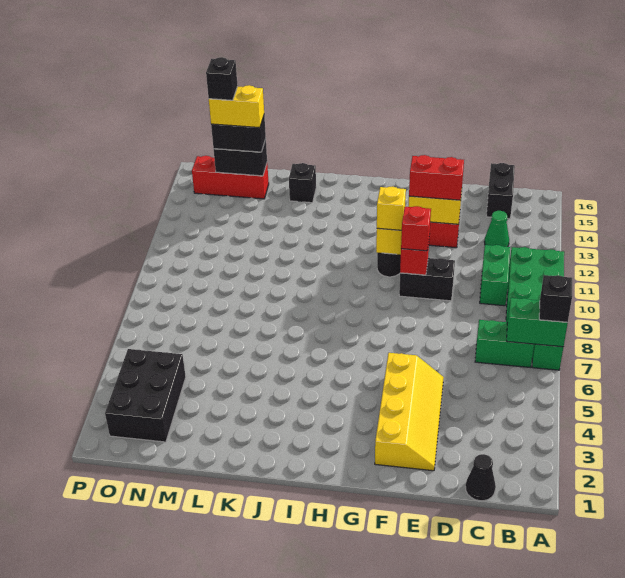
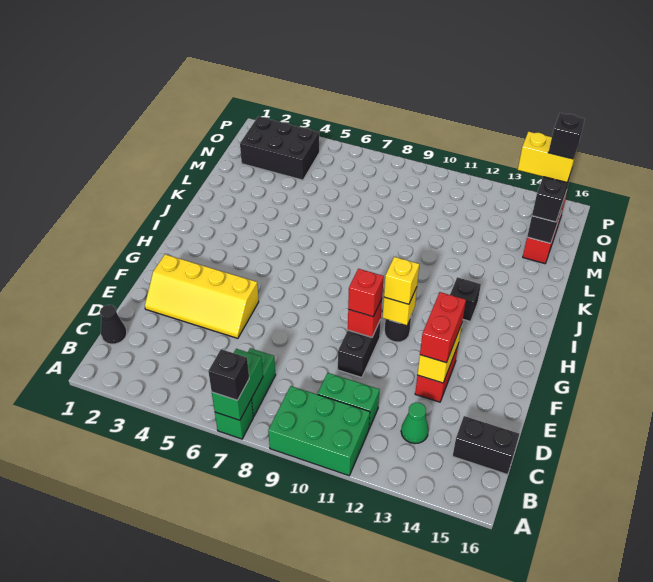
black brick K15 level 1 -> black brick I13 level 1
yellow brick M15:N15 level 4 -> yellow brick N14:N15 level 4

